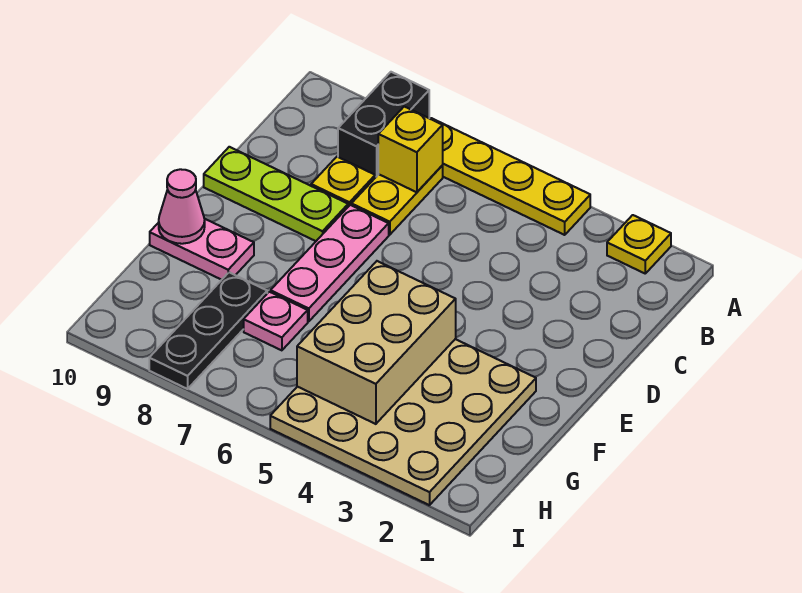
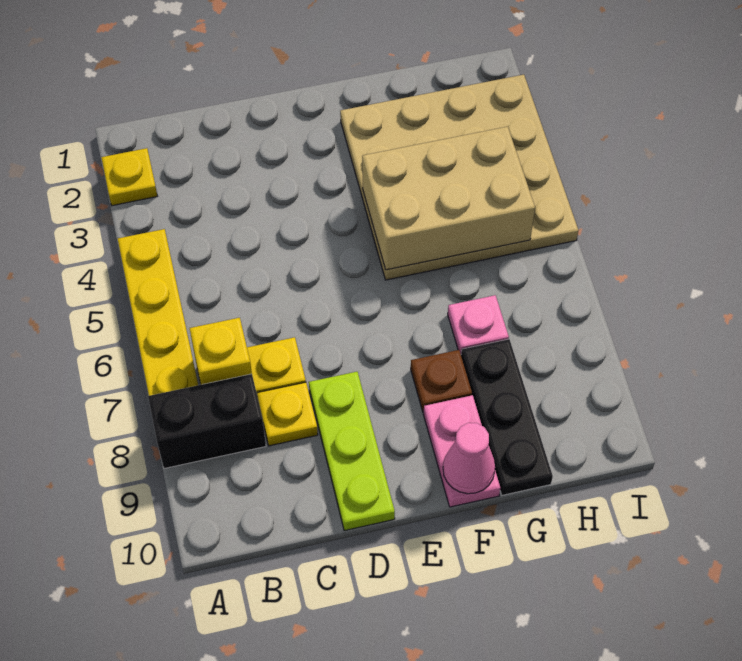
pink plate D7:F7 level 1 -> none
none -> brown plate F8 level 1
black plate G8:I8 level 1 -> black plate G8:G10 level 1

